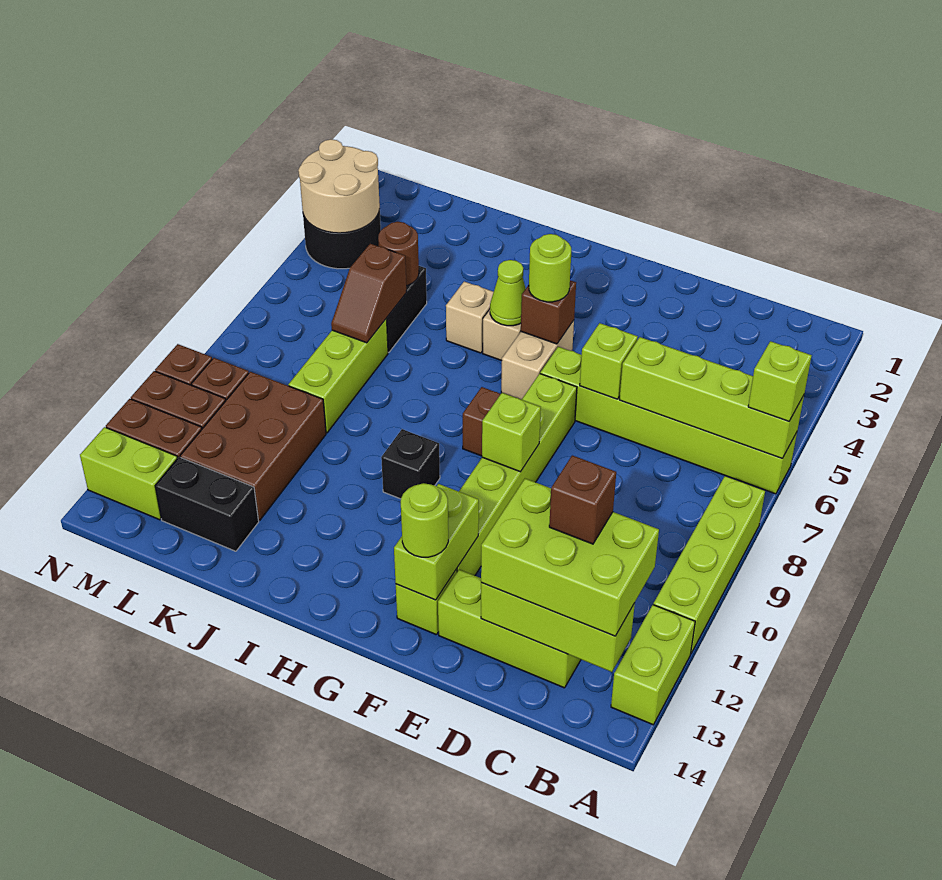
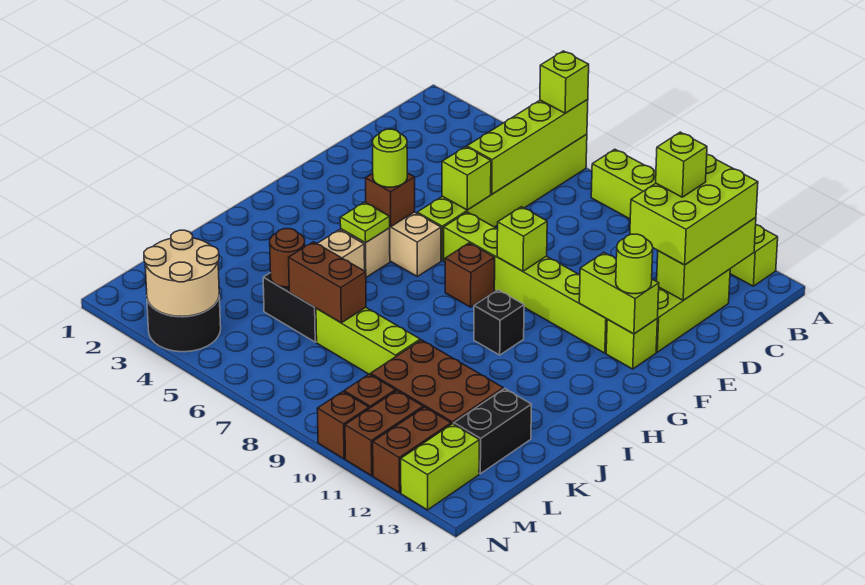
brown brick C12 level 4 -> lime brick C12 level 4
lime cone H5 level 2 -> lime plate H5 level 2
brown slope K6:K7 level 2 top 6 -> brown brick K6:K7 level 2

